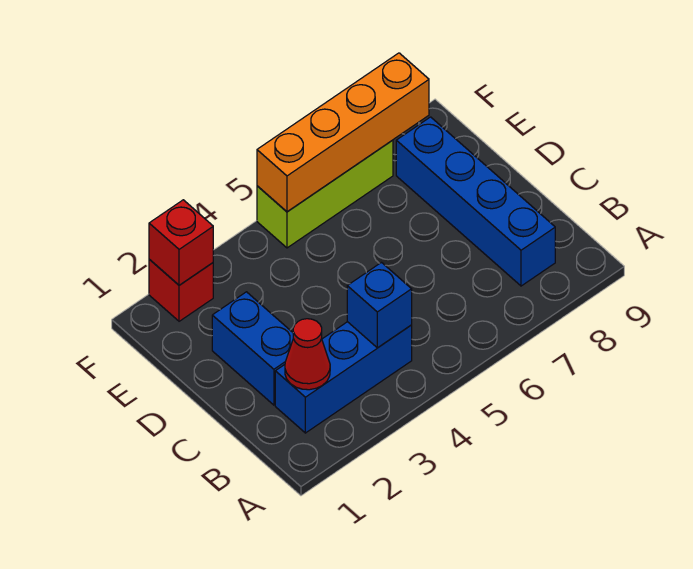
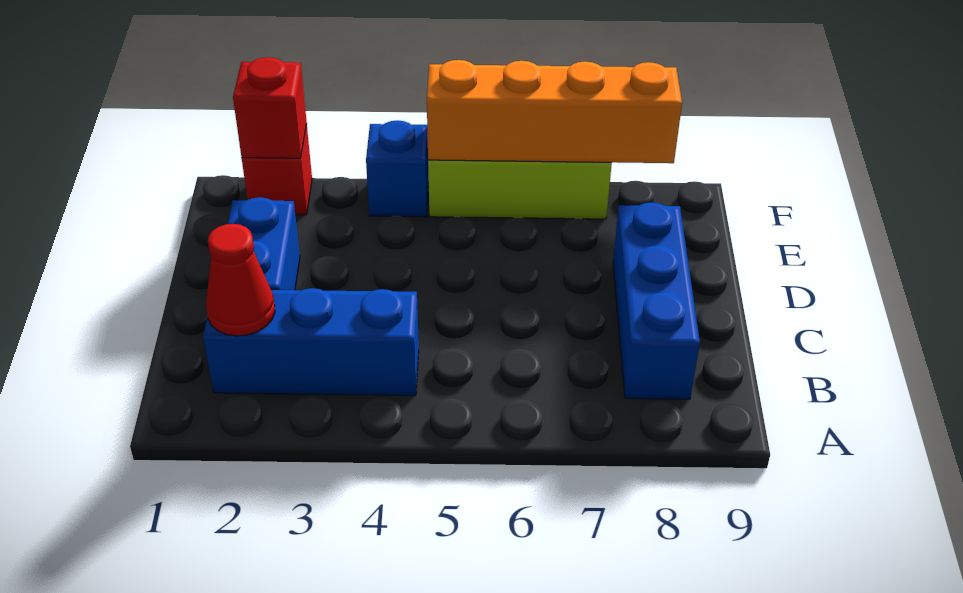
blue brick B4 level 2 -> blue brick F4 level 1
blue brick B8:E8 level 1 -> blue brick B8:D8 level 1

